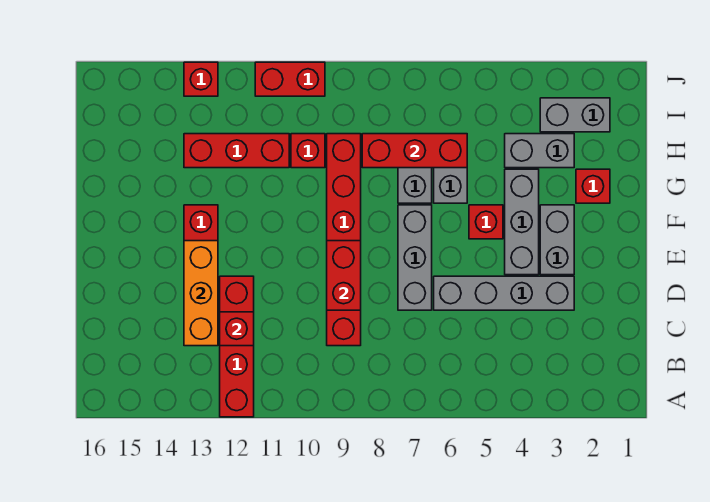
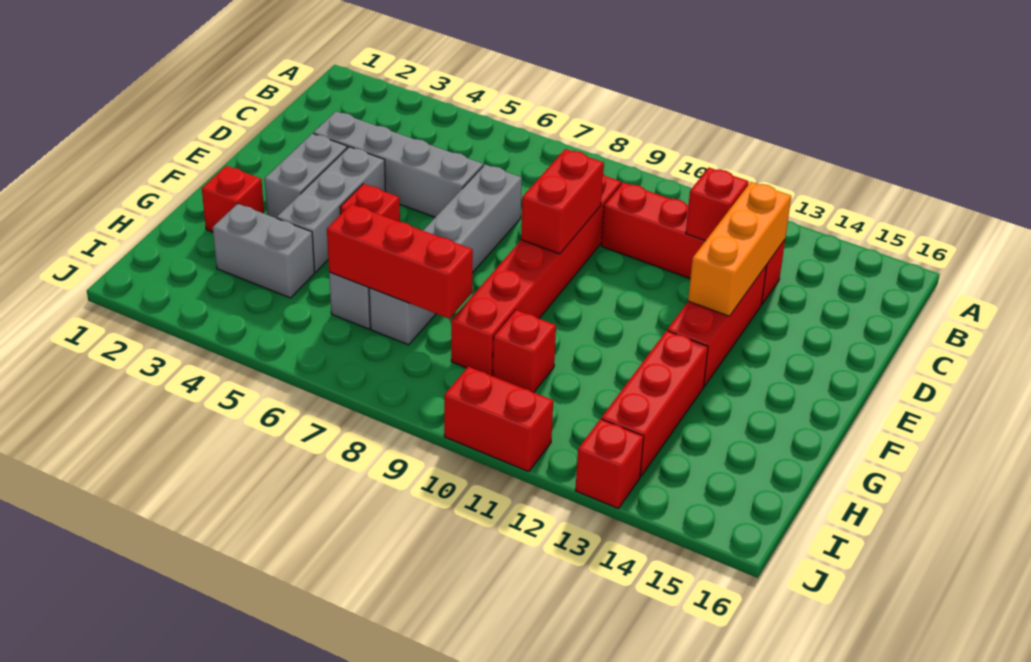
red brick A12:D12 level 1 -> red brick C10:C13 level 1
red brick H11:H13 level 1 -> red brick G13:I13 level 1
grey brick I2:I3 level 1 -> none

